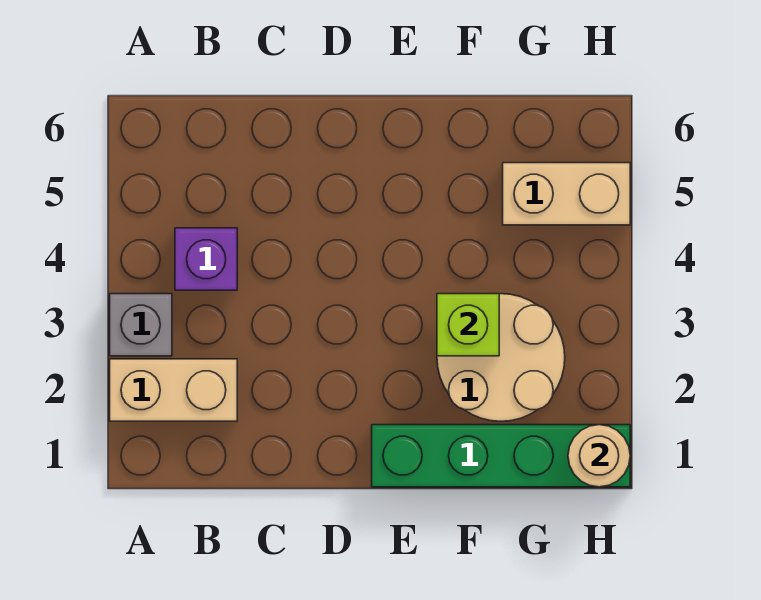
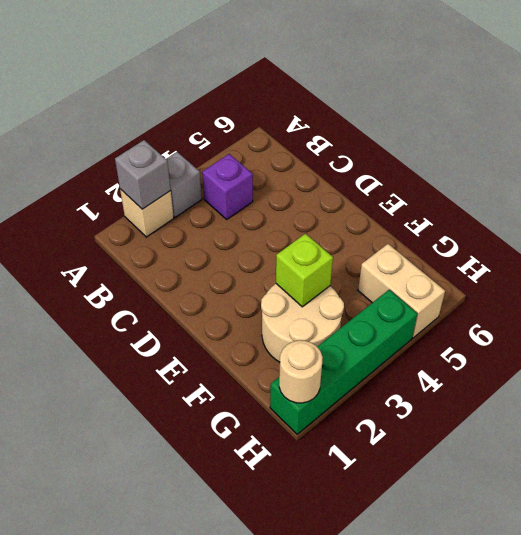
tan brick A2:B2 level 1 -> tan brick A2 level 1
none -> grey brick A2 level 2
green brick E1:H1 level 1 -> green brick H1:H4 level 1

